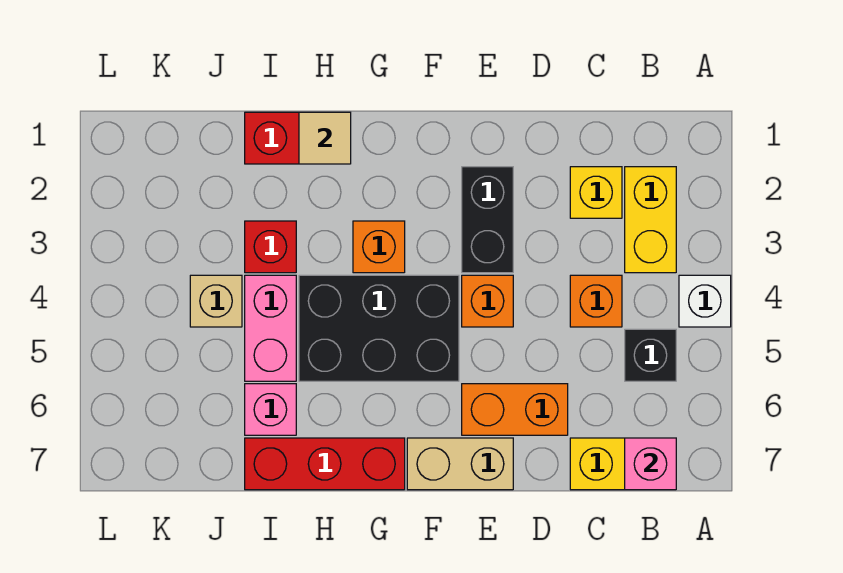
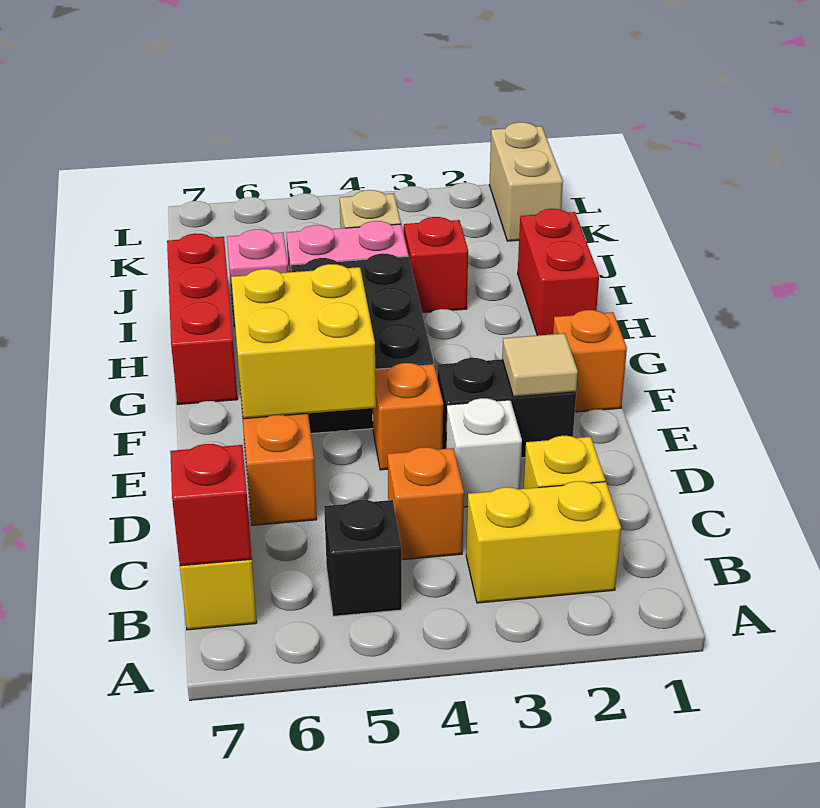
white brick A4 level 1 -> white brick D3 level 1
pink brick B7 level 2 -> red brick B7 level 2
none -> yellow brick E5:F6 level 2
tan brick E7:F7 level 1 -> tan brick K1:L1 level 1
orange brick G3 level 1 -> orange brick F1 level 1
tan tile H1 level 2 -> tan tile E2 level 2

